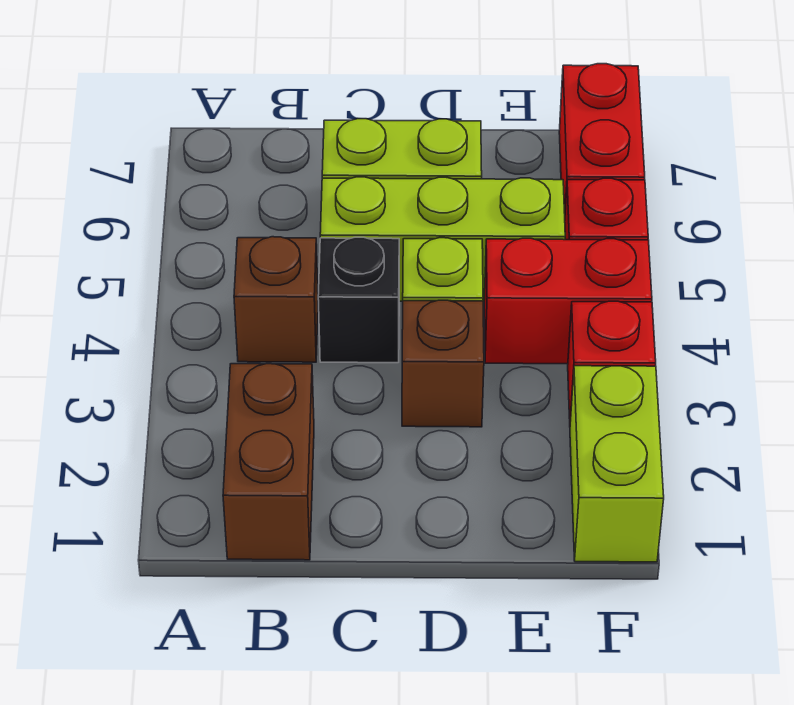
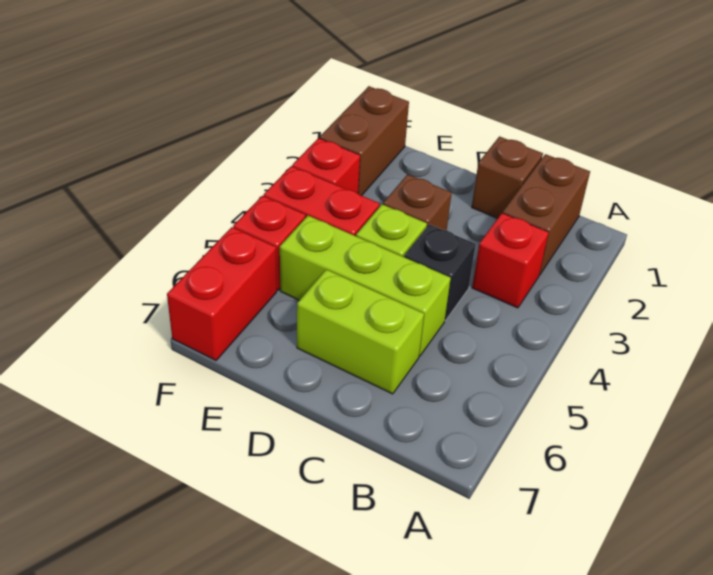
none -> red brick B3 level 1
brown brick B4 level 1 -> brown brick C1 level 1
lime brick F1:F2 level 1 -> brown brick F1:F2 level 1

